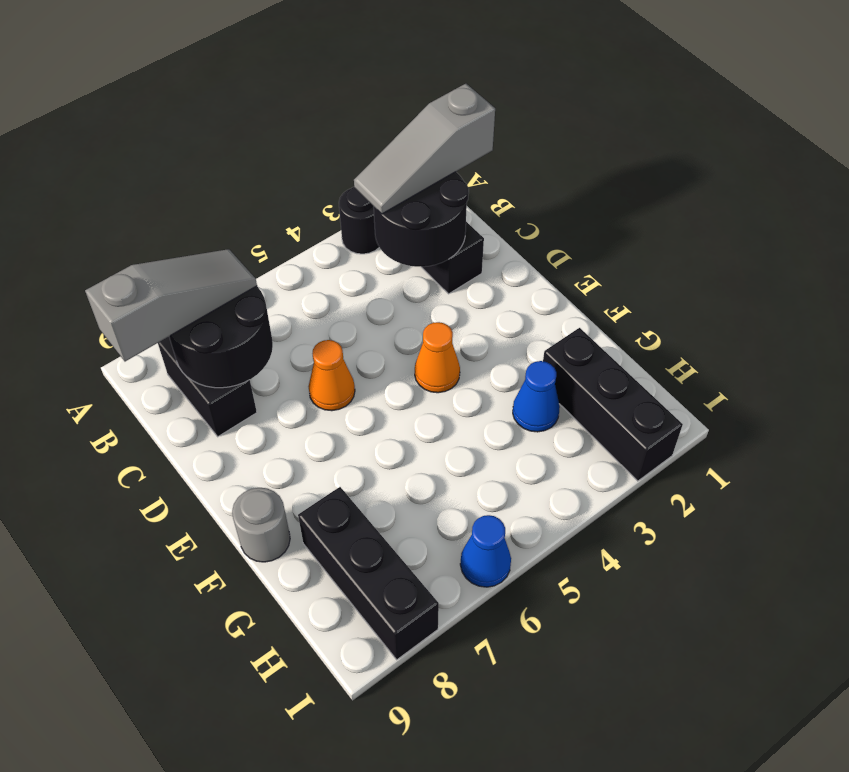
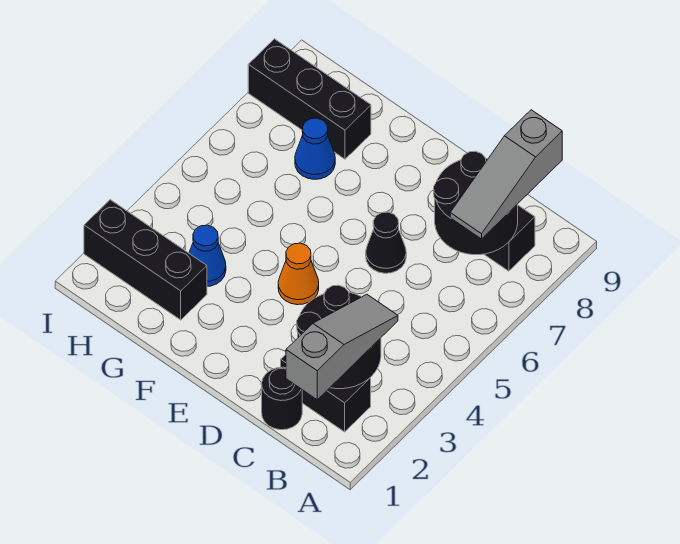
black round brick A3 level 1 -> black round brick C1 level 1
orange cone D6 level 1 -> black cone D6 level 1
grey round brick F9 level 1 -> none
blue cone I6 level 1 -> blue cone G7 level 1

